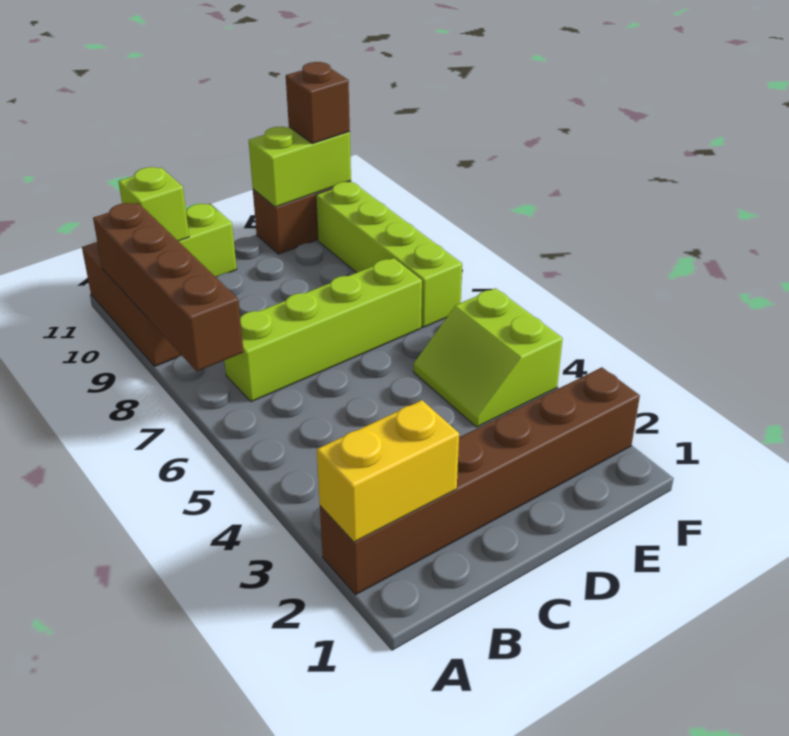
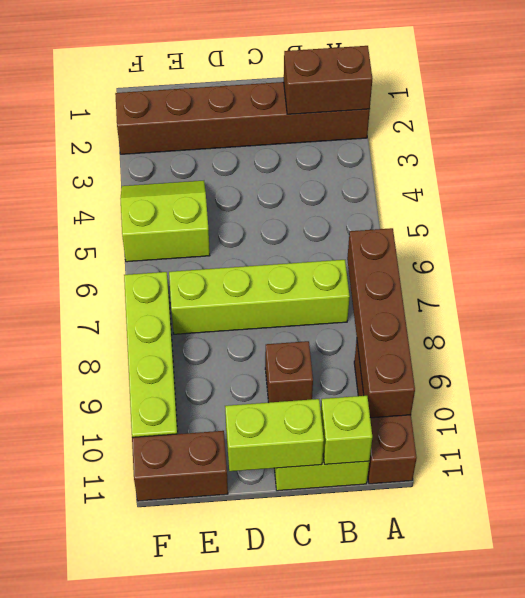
yellow brick A2:B2 level 2 -> brown brick A2:B2 level 2
lime slope E4:F5 level 1 top F -> lime slope E4:F5 level 1 top 5
lime brick E11:F11 level 2 -> lime brick C11:D11 level 2
brown brick F11 level 3 -> brown brick C9 level 1

